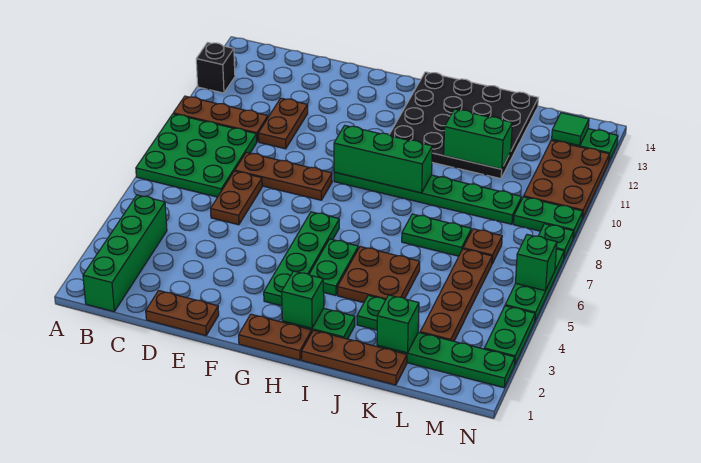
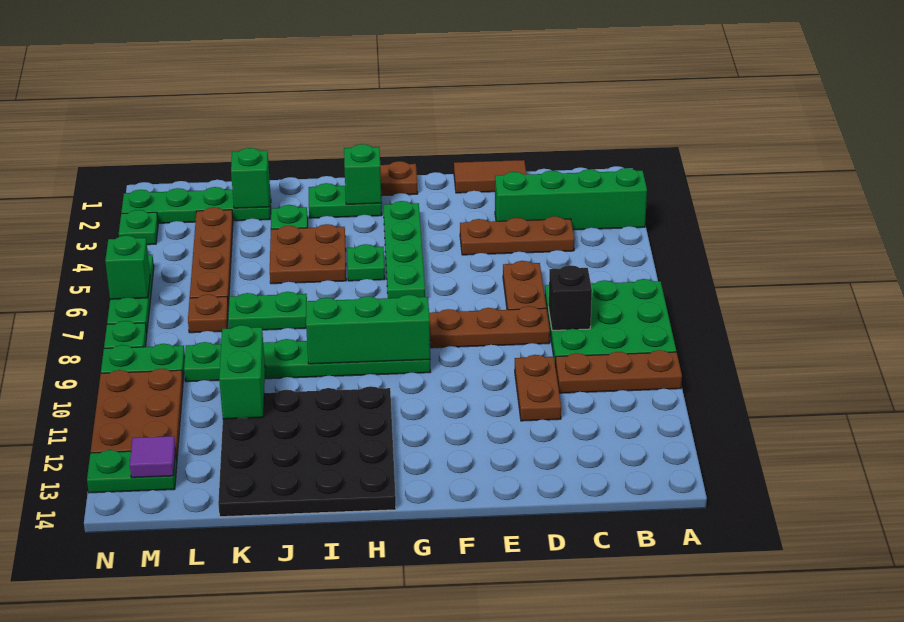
black brick A12 level 1 -> black brick C8 level 2
green brick B1:B4 level 1 -> green brick A3:D3 level 1
brown plate D1:E1 level 1 -> brown tile D1:E1 level 1
green plate H4:H5 level 1 -> green plate H5 level 1
brown plate I1:K1 level 1 -> brown plate C4:E4 level 1
green brick J11:K11 level 2 -> green brick K10:K11 level 2
green tile M13 level 2 -> purple tile M13 level 2
green plate N3:N4 level 1 -> green plate N3 level 1

